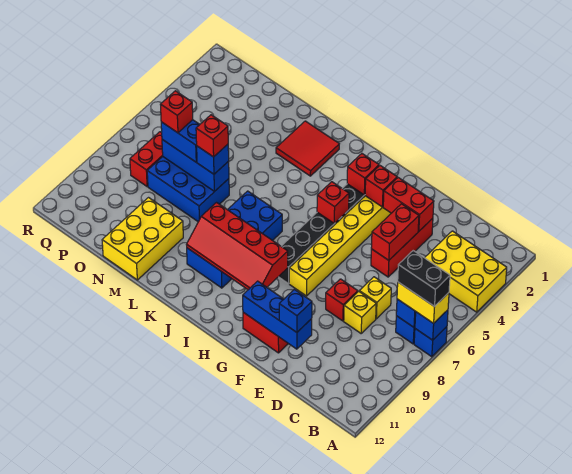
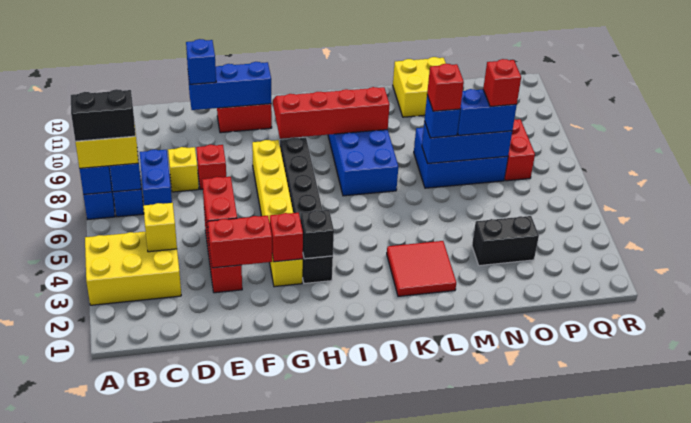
none -> blue brick C7:C8 level 1
yellow brick D7 level 1 -> yellow brick C4 level 2
red brick H3 level 2 -> black brick H3 level 2
red brick H5 level 2 -> none
yellow brick M10:N12 level 1 -> yellow brick M11:N12 level 1
none -> black brick N3:O3 level 1

